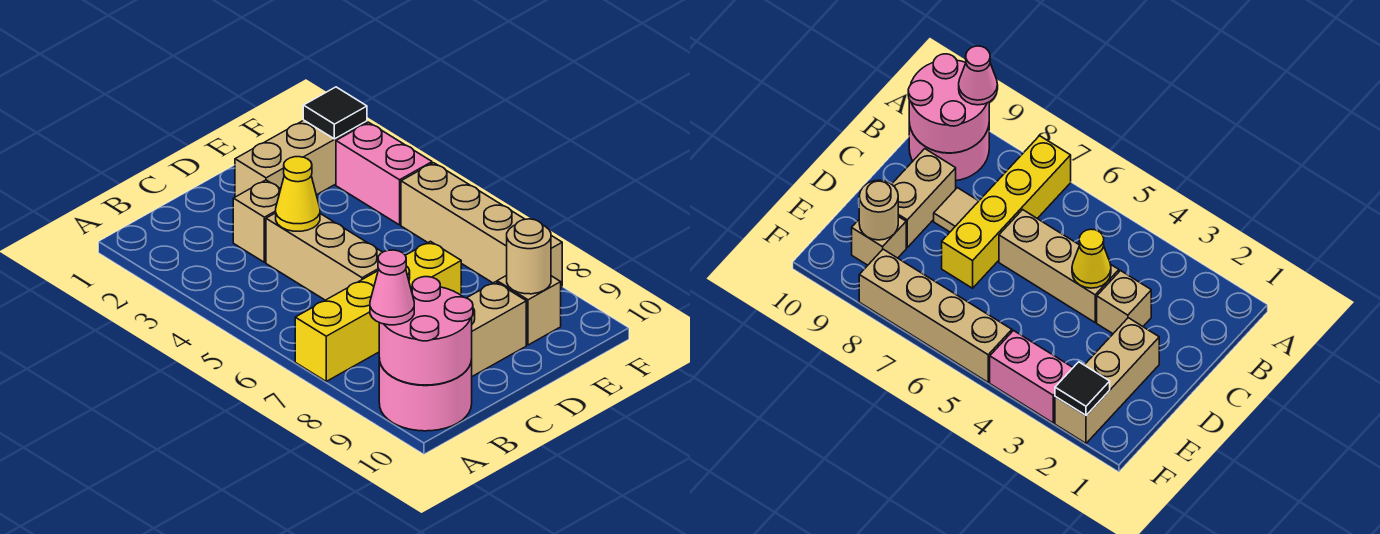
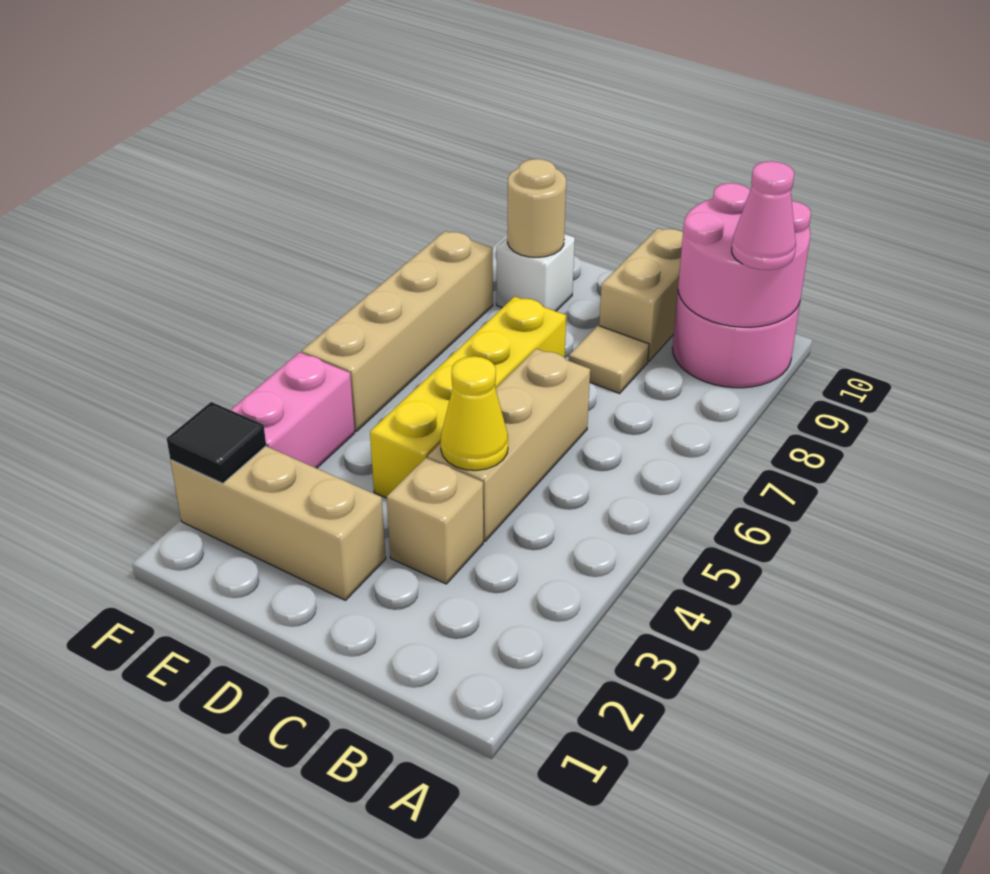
yellow brick A7:D7 level 1 -> yellow brick D4:D7 level 1
tan brick C9:D9 level 1 -> tan brick C9:C10 level 1
tan brick E9 level 1 -> white brick E9 level 1

